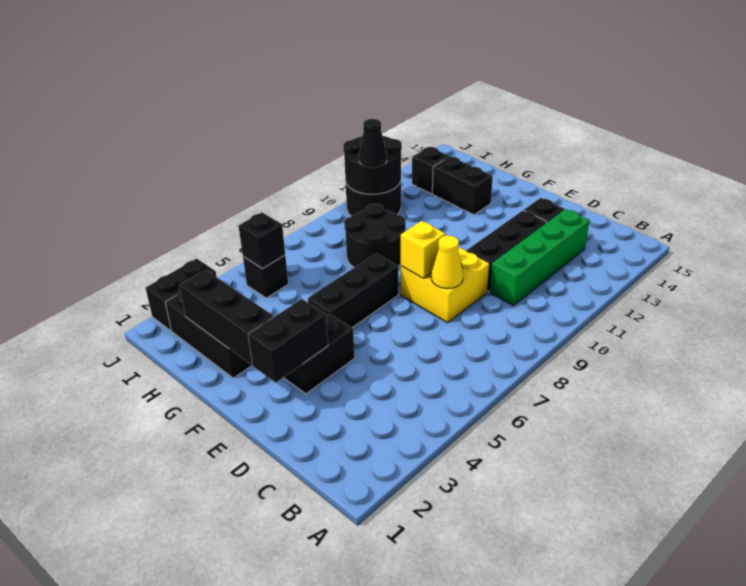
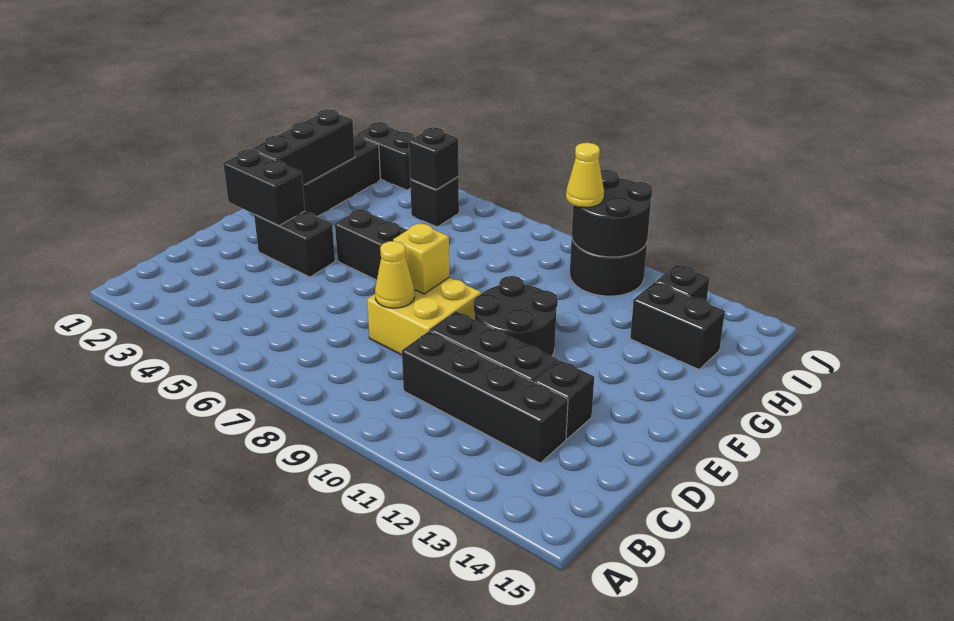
green brick C10:C13 level 1 -> black brick C10:C13 level 1
black round brick G8:H9 level 1 -> black round brick E10:F11 level 1
black brick G13:H13 level 1 -> black brick H13:H14 level 1
black cone I10 level 3 -> yellow cone I10 level 3

